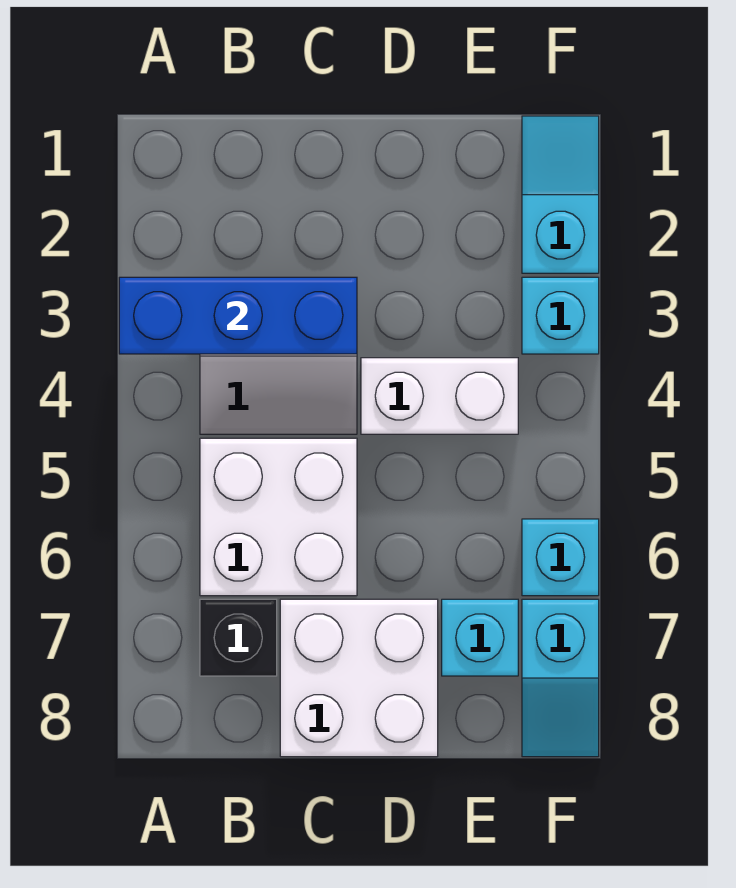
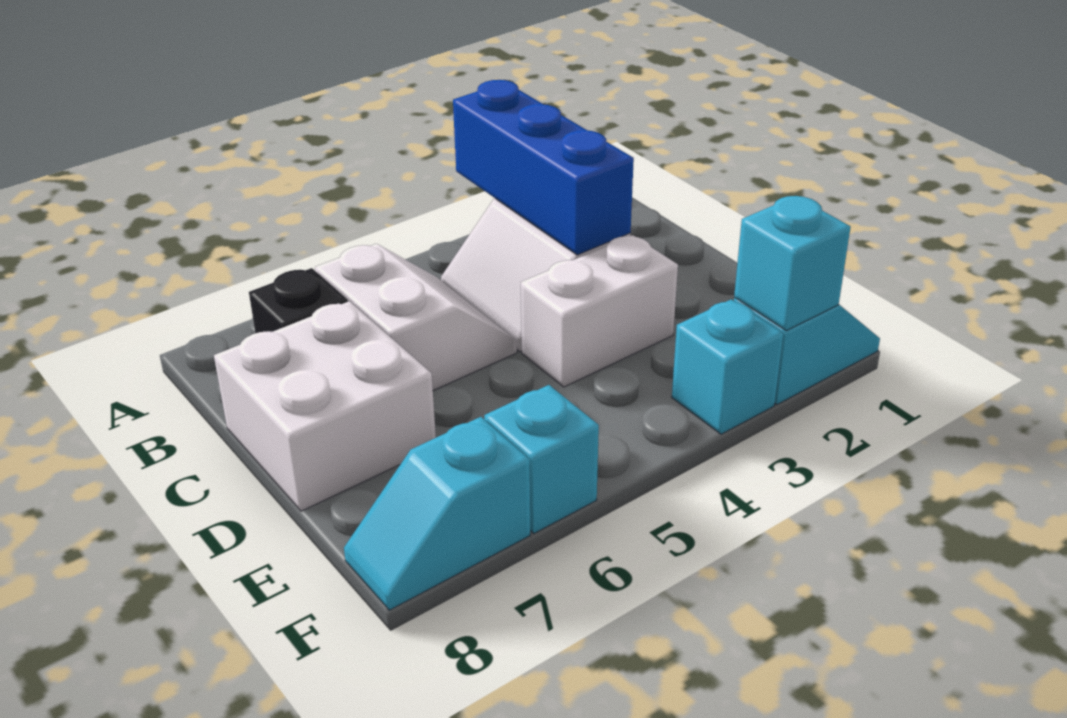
white brick B5:C6 level 1 -> white slope B5:C6 level 1 top 6
white brick D4:E4 level 1 -> white brick D3:D4 level 1
cyan brick E7 level 1 -> cyan brick F2 level 2

